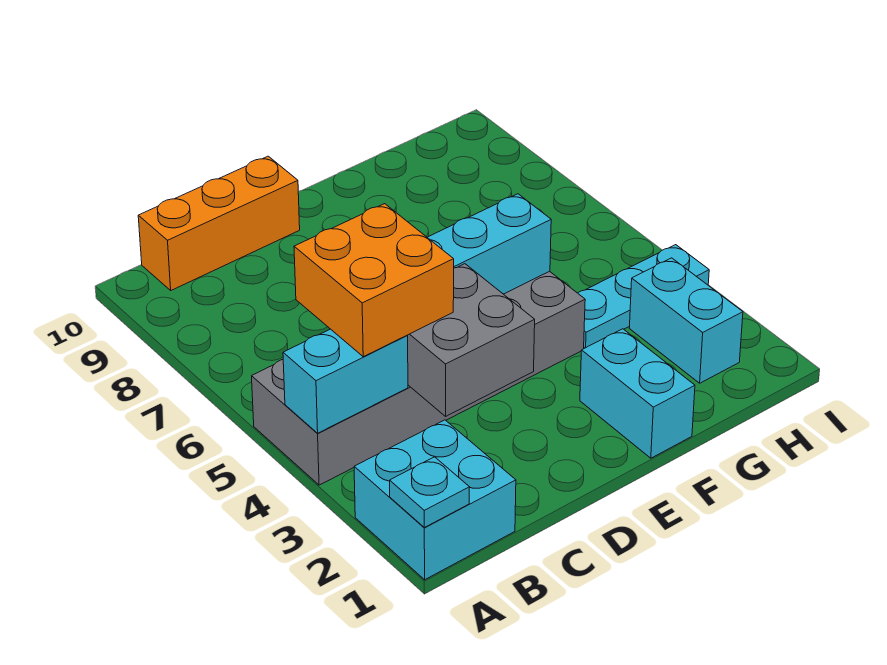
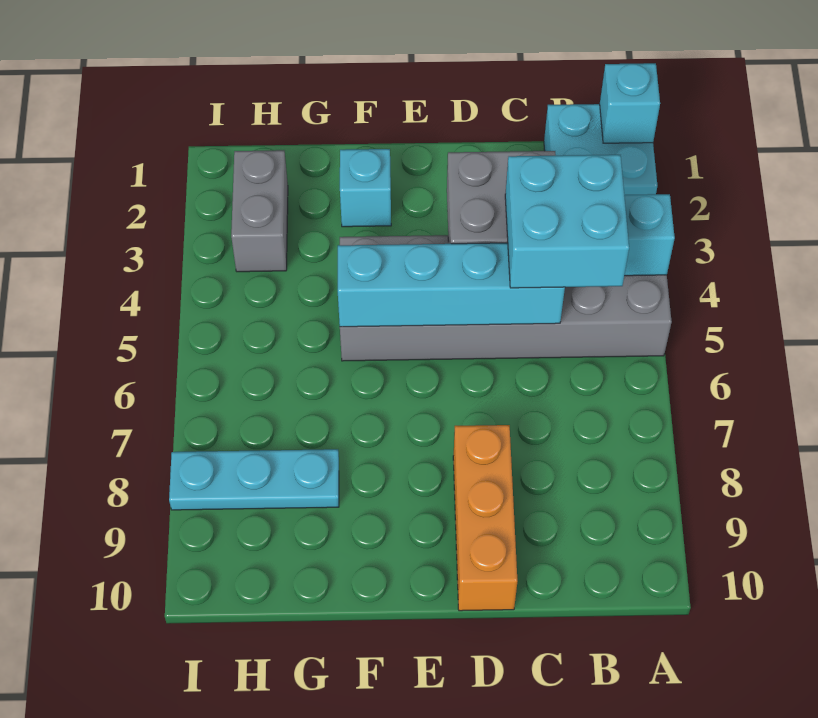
cyan plate A1 level 2 -> cyan brick A1 level 2
orange brick B4:C5 level 3 -> cyan brick B4:C5 level 3
orange brick B10:D10 level 1 -> orange brick D8:D10 level 1
cyan brick F1:F2 level 1 -> cyan brick F2 level 1
cyan plate G4:I4 level 1 -> cyan plate G8:I8 level 1
cyan brick H2:H3 level 1 -> grey brick H2:H3 level 1

